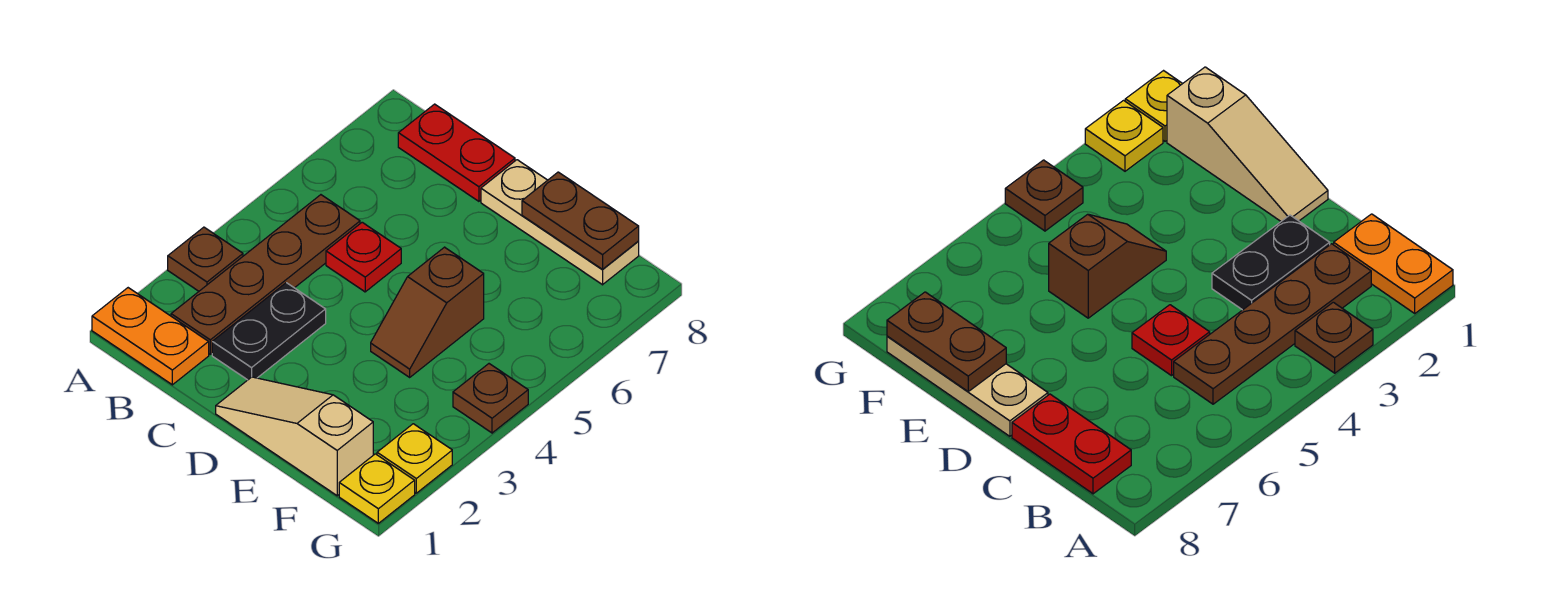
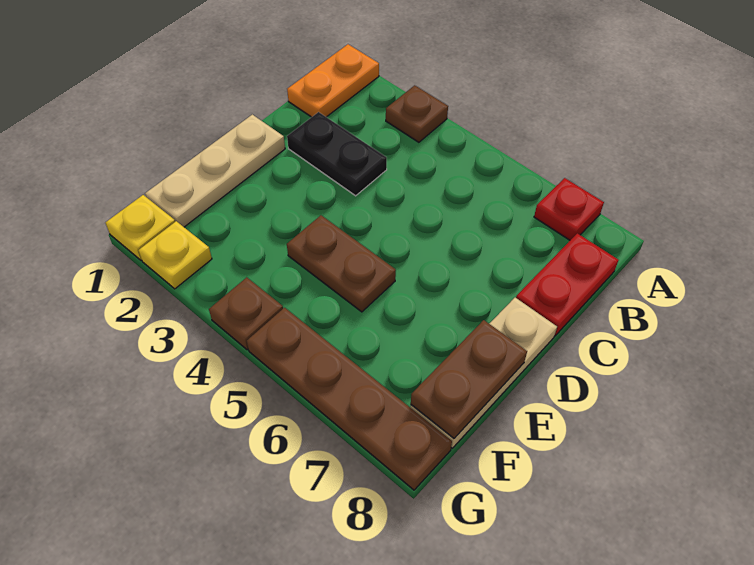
brown plate B2:B5 level 1 -> brown plate G5:G8 level 1
red plate C5 level 1 -> red plate A7 level 1
tan slope D1:F1 level 1 top F -> tan plate D1:F1 level 1
brown slope E4:E5 level 1 top 5 -> brown plate E4:E5 level 1

